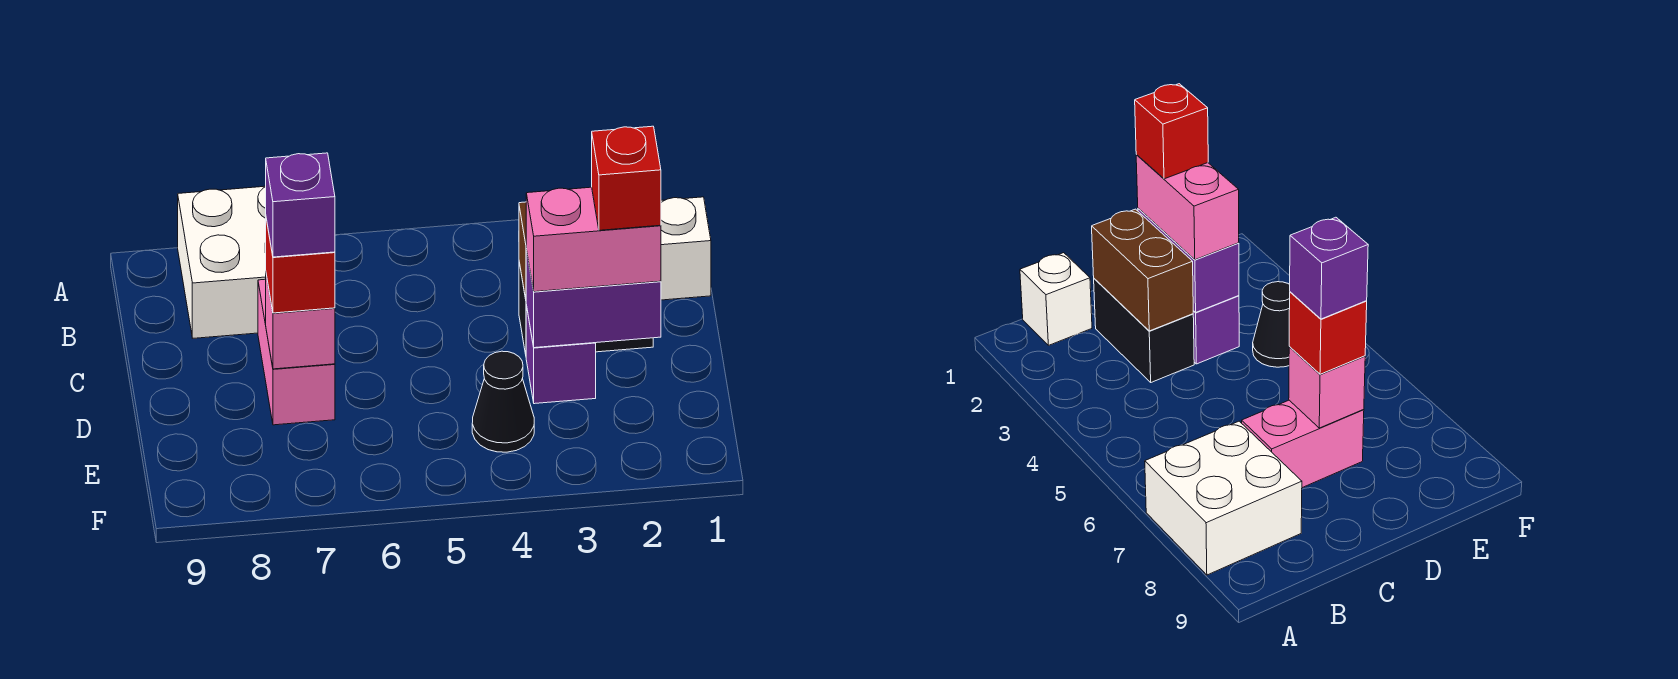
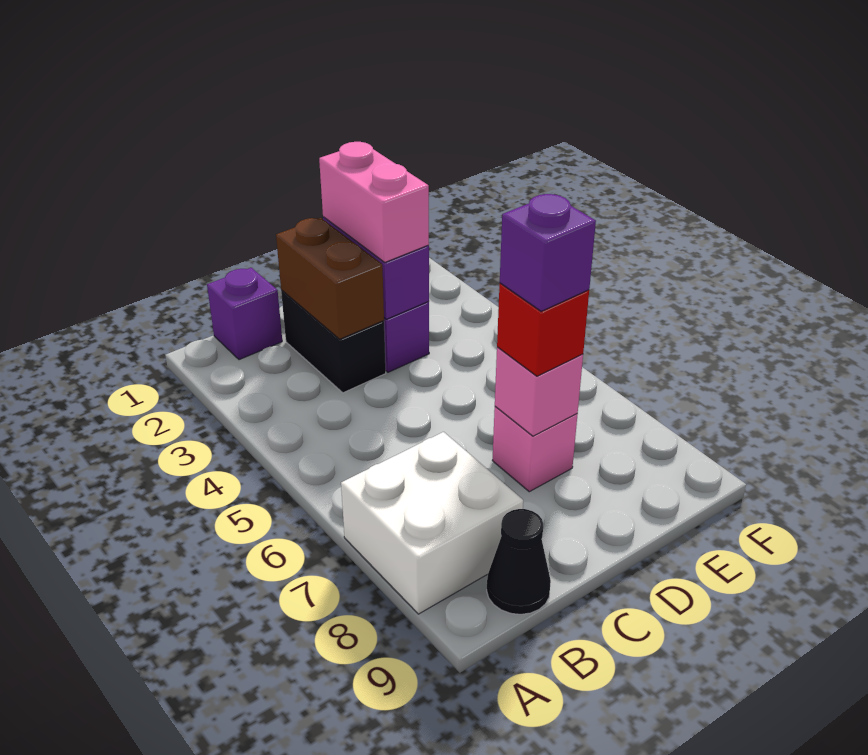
white brick B1 level 1 -> purple brick B1 level 1
pink brick C7:D7 level 1 -> pink brick D7 level 1
red brick D2 level 4 -> none
black cone E4 level 1 -> black cone B9 level 1

